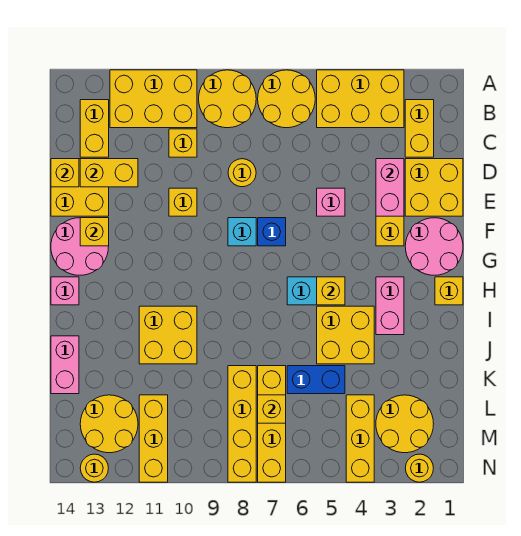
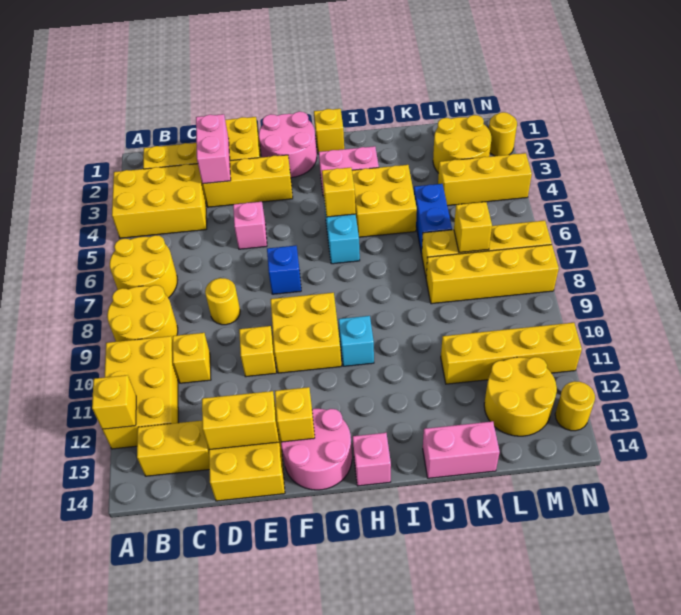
yellow brick A3:B5 level 1 -> yellow brick A3:C4 level 1
pink brick D3:E3 level 2 -> pink brick D2:D3 level 2
yellow brick D12:D13 level 2 -> yellow brick D13:E13 level 2
yellow brick D14 level 2 -> yellow brick A12 level 2
cyan brick F8 level 1 -> cyan brick H10 level 1
yellow brick I10:J11 level 1 -> yellow brick F9:G10 level 1
yellow brick L11:N11 level 1 -> yellow brick K11:N11 level 1

